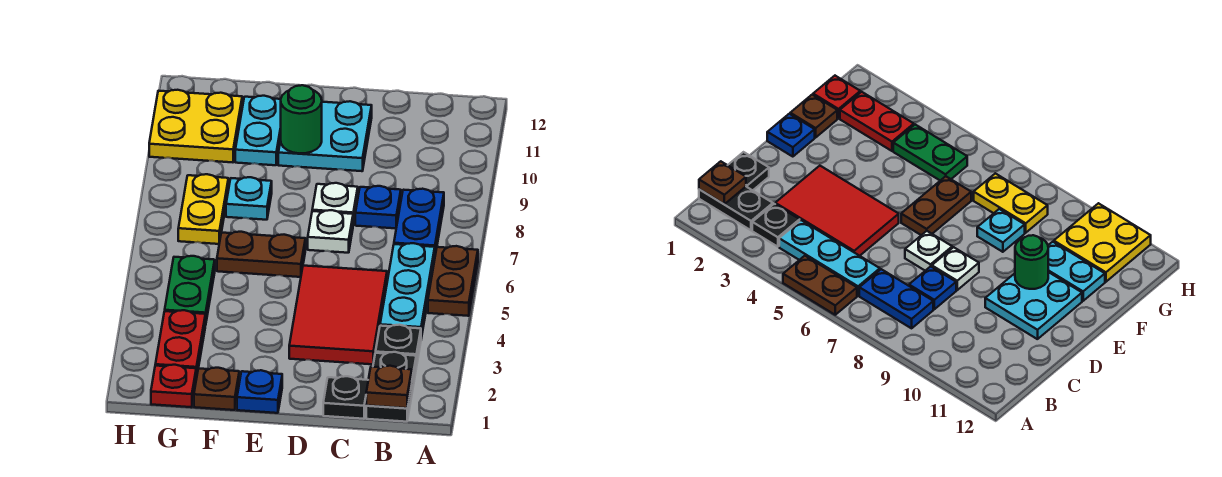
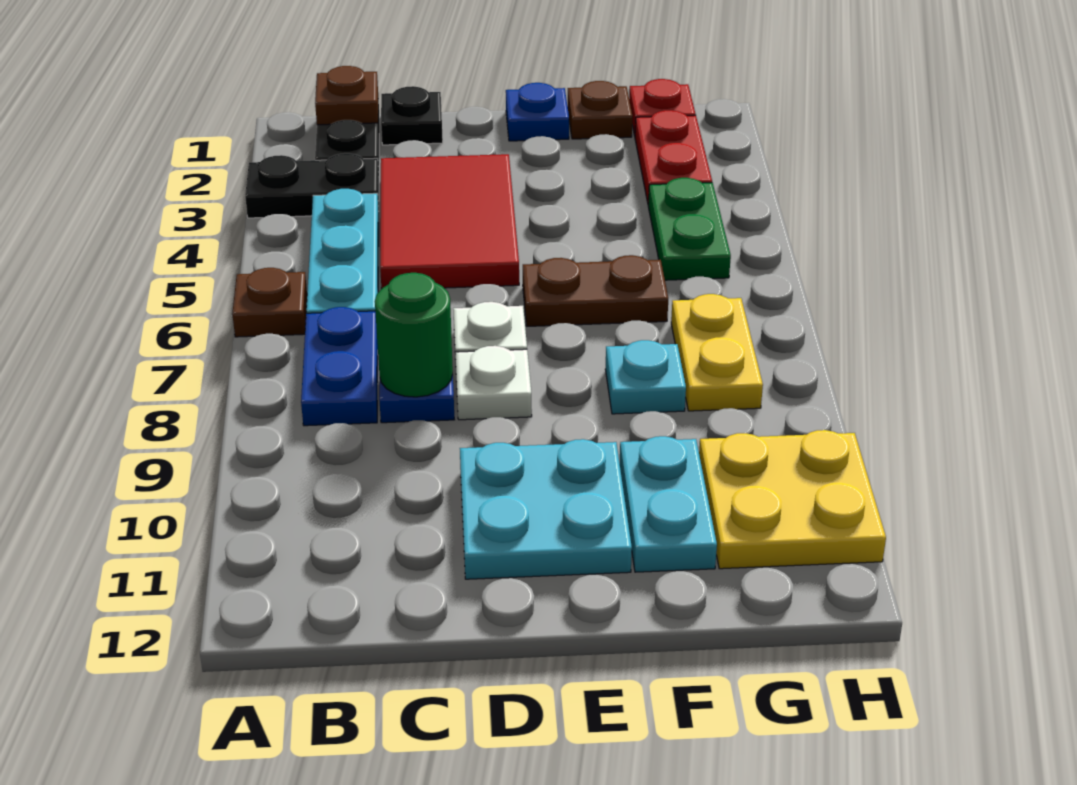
brown plate A5:A6 level 1 -> brown plate A6 level 1
black plate B3 level 1 -> black plate A3:B3 level 1
green round brick E10 level 2 -> green round brick C8 level 2

